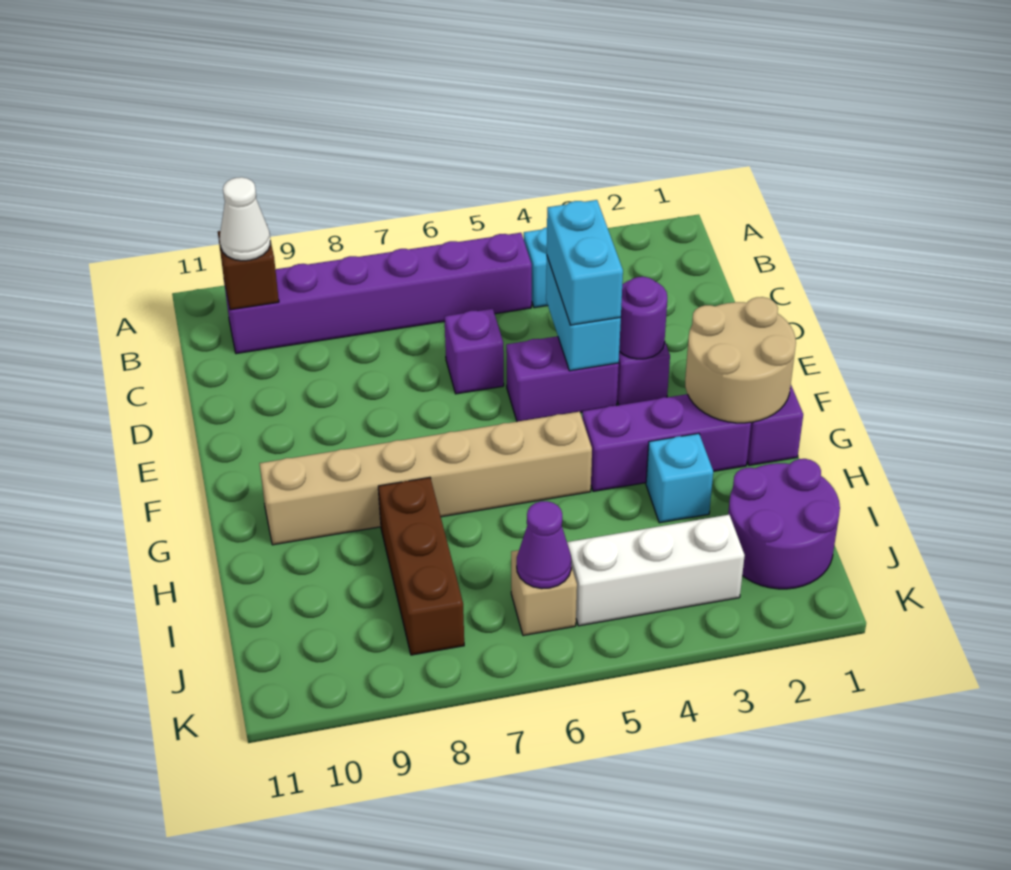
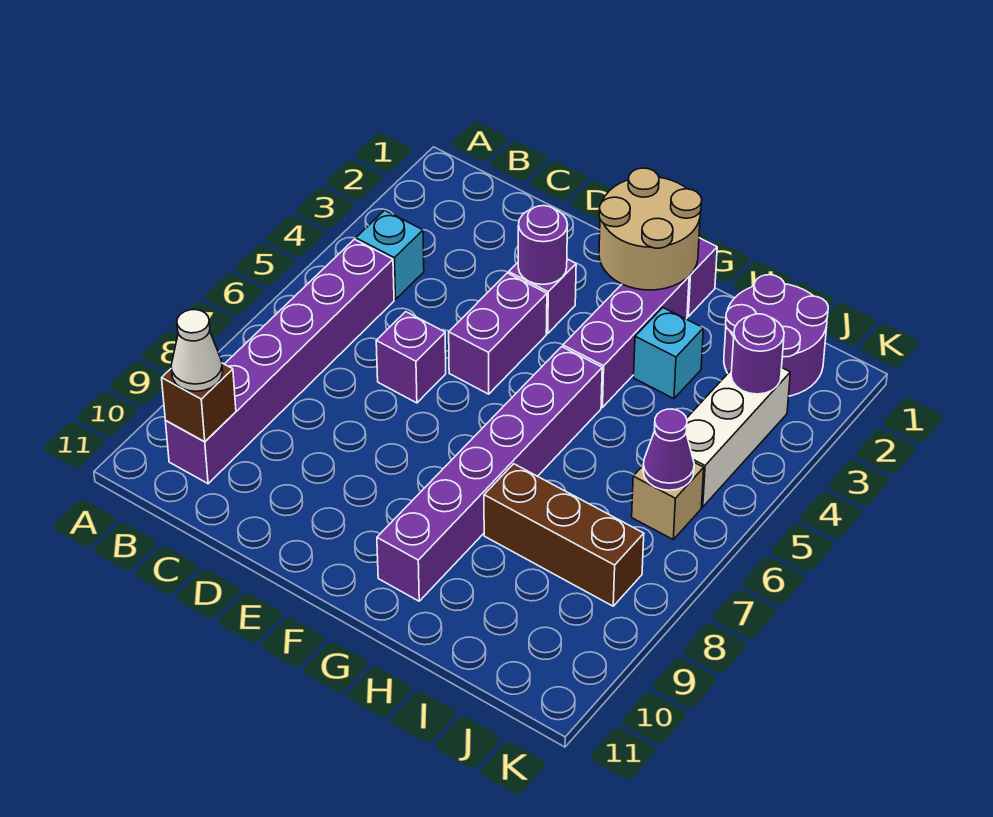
cyan brick D4:E4 level 2 -> none
cyan brick D4:E4 level 3 -> none
tan brick G5:G10 level 1 -> purple brick G5:G10 level 1
none -> purple round brick J3 level 2

